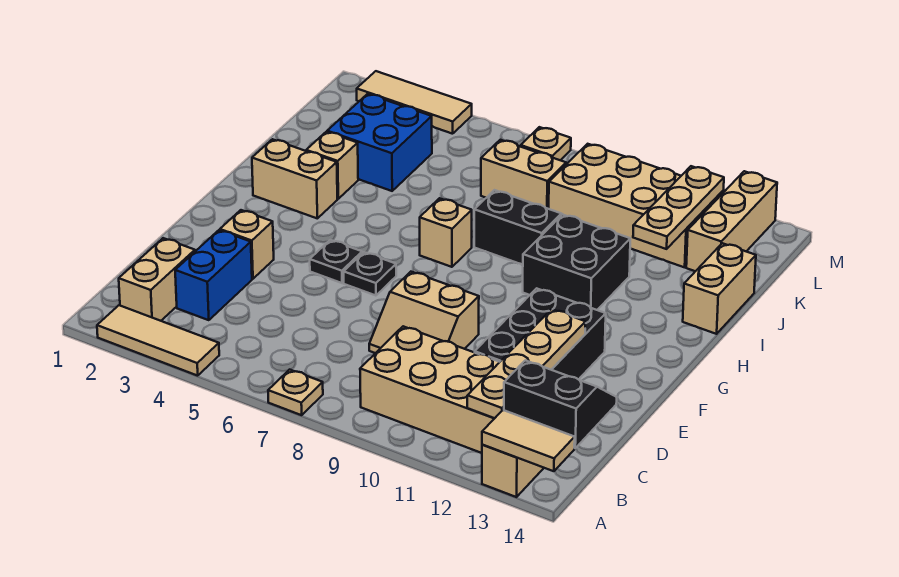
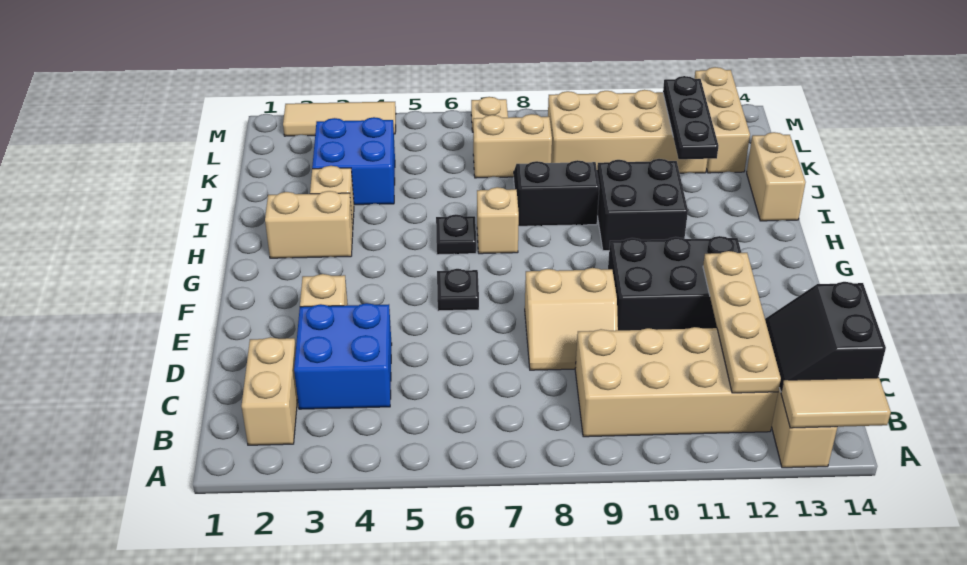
tan tile A2:A4 level 1 -> none
tan plate A7 level 1 -> none
black slope B13:C14 level 2 top B -> black slope B13:C14 level 2 top 14
blue brick C3:D3 level 1 -> blue brick C3:D4 level 1
black brick D11:F12 level 1 -> black brick E10:F12 level 1
black plate F5 level 1 -> black plate H6 level 1
tan plate J12:L12 level 2 -> black plate J12:L12 level 2

